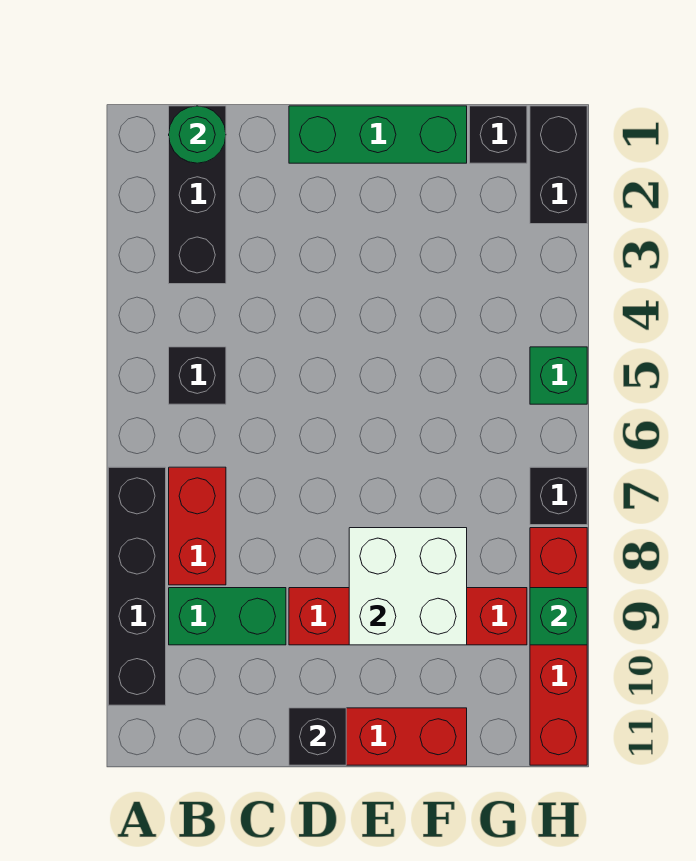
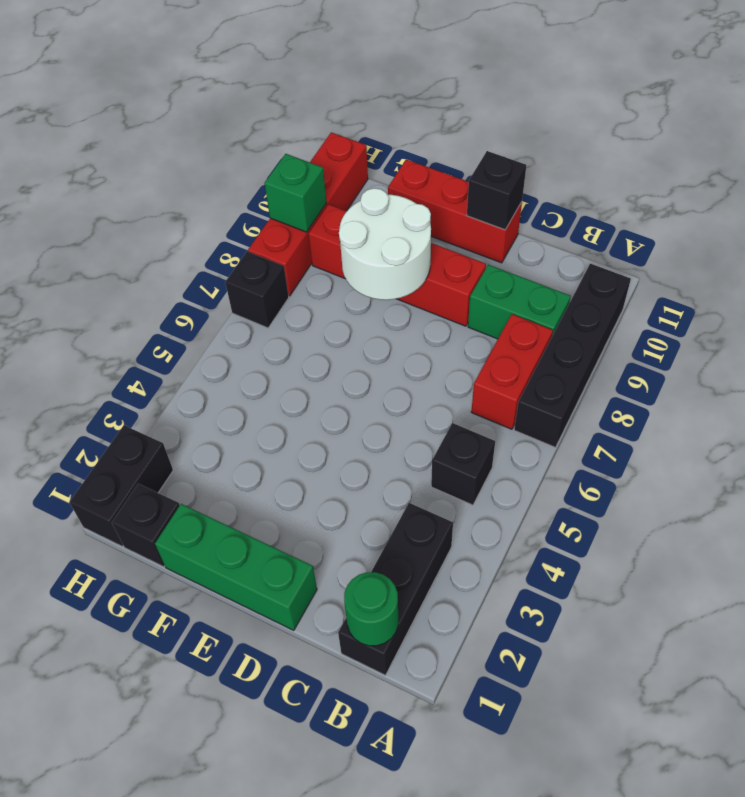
white brick E8:F9 level 2 -> white round brick E8:F9 level 2
green brick H5 level 1 -> none

